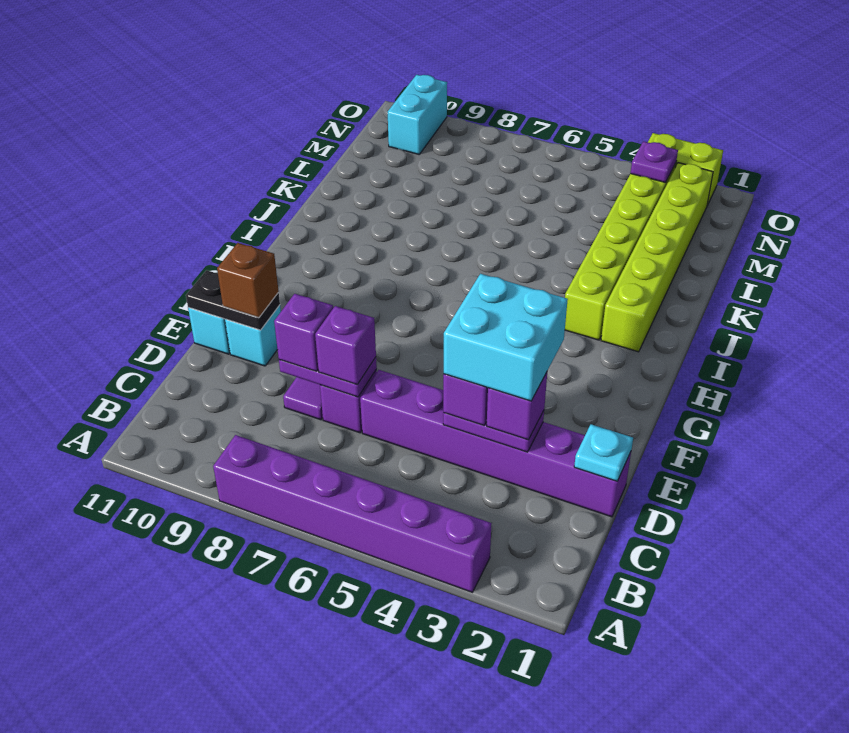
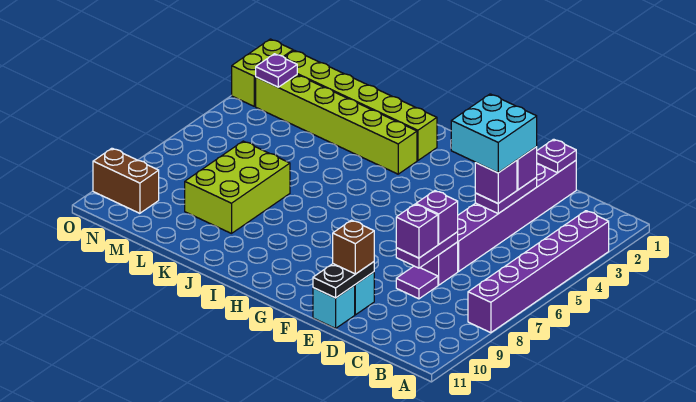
cyan plate D1 level 2 -> purple plate D1 level 2
none -> lime brick K7:L9 level 1
cyan brick N10:O10 level 1 -> brown brick N10:O10 level 1

